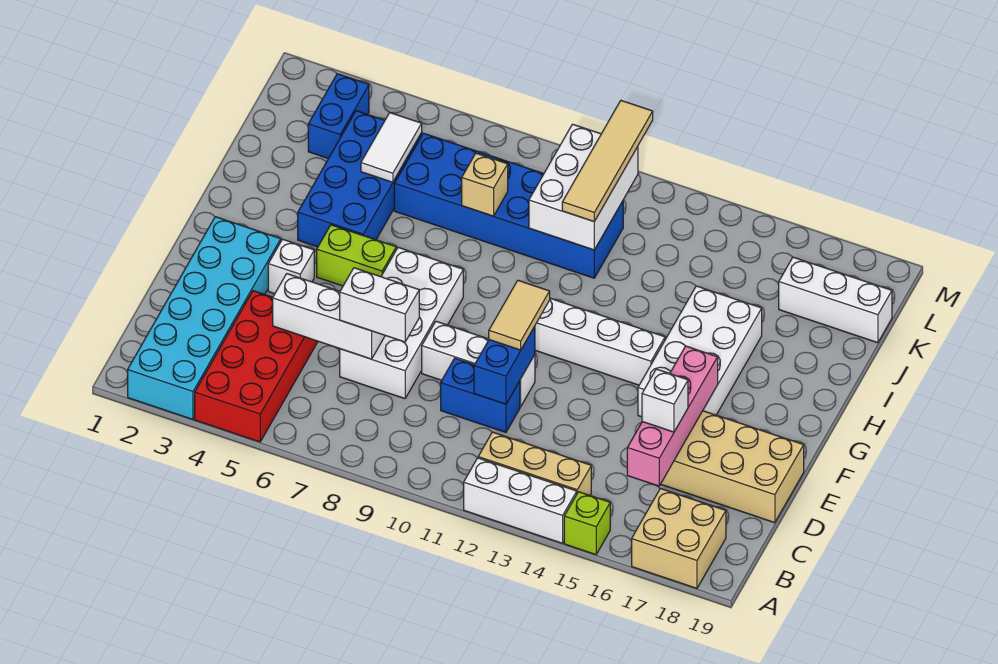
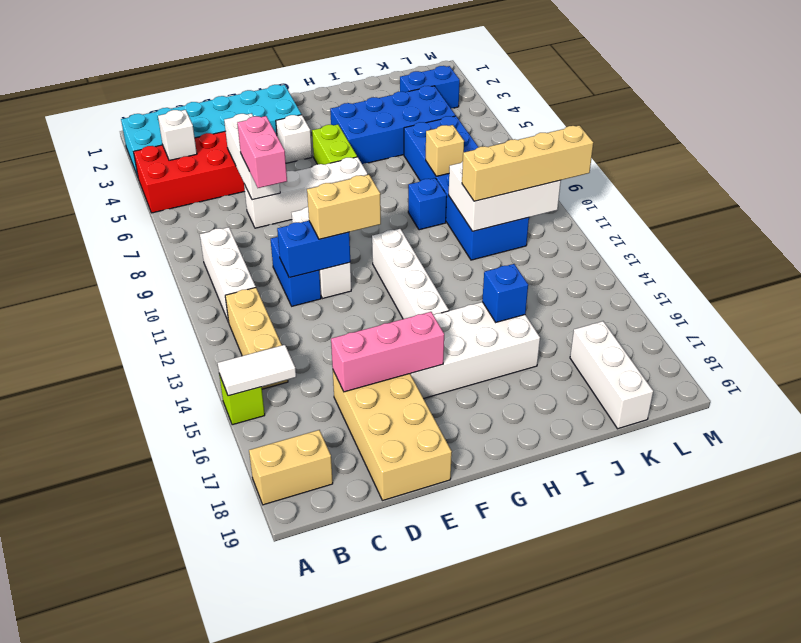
white brick A12:A14 level 1 -> white brick B9:B11 level 1
tan brick A17:B18 level 1 -> tan brick A18:B18 level 1
pink brick C16:F16 level 2 -> pink brick D16:F16 level 2
white brick D7:G8 level 1 -> white brick D7:G7 level 1
white brick D7:D8 level 3 -> pink brick D7:D8 level 3
white brick D16 level 3 -> white brick B4 level 2
tan tile E11:F11 level 3 -> tan brick E11:F11 level 3
none -> blue brick I9 level 1
none -> blue brick I15 level 2
white tile J5:K5 level 2 -> white tile A15:B15 level 2
tan tile J11:M11 level 3 -> tan brick J11:M11 level 3

